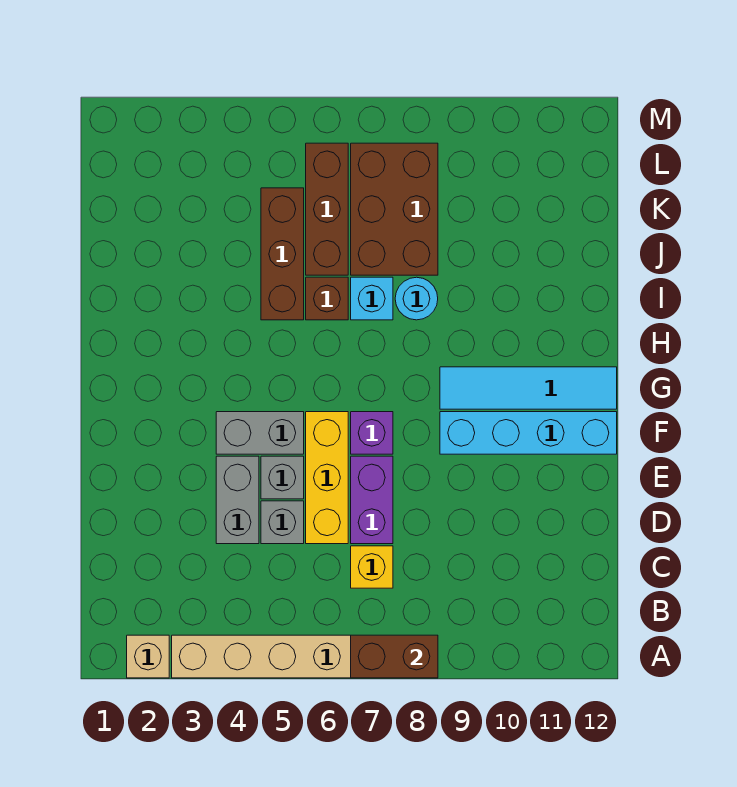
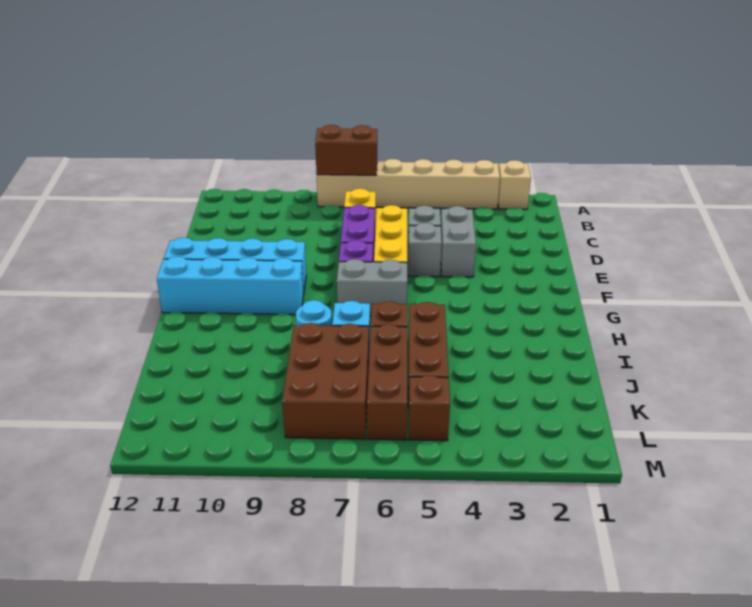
grey brick F4:F5 level 1 -> grey brick G6:G7 level 1
cyan tile G9:G12 level 1 -> cyan brick G9:G12 level 1
none -> brown brick L5 level 1

